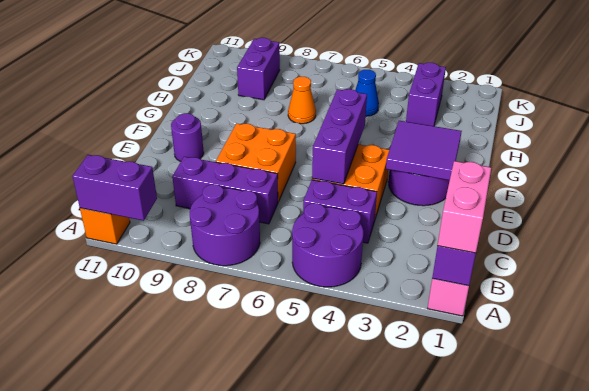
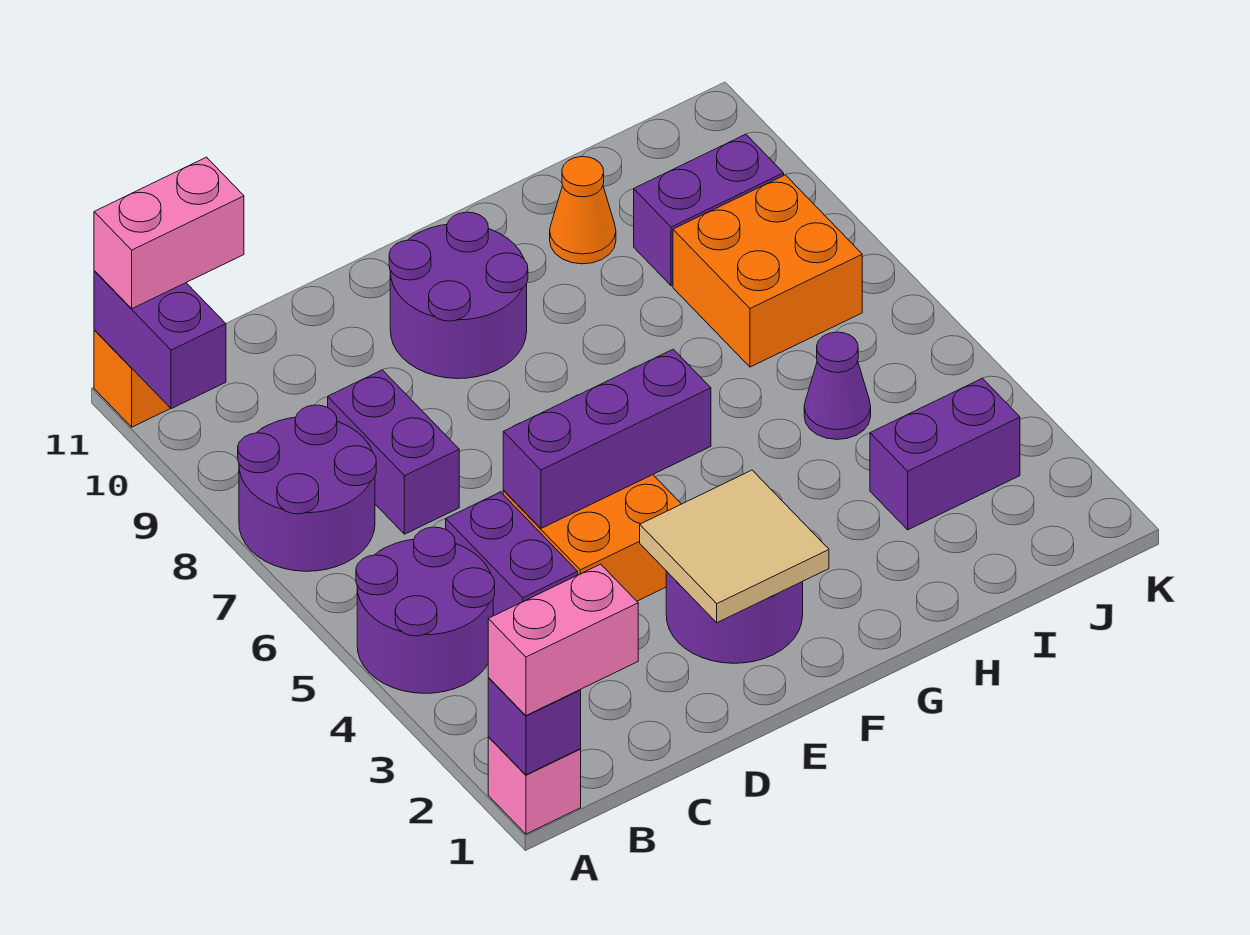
none -> pink brick A11:B11 level 3
purple brick C7:C9 level 1 -> purple brick C7:C8 level 1
orange brick D7:E8 level 1 -> orange brick I7:J8 level 1
purple tile E2:F3 level 2 -> tan tile E2:F3 level 2
purple round brick E10 level 1 -> purple round brick E9:F10 level 1
orange cone H7 level 1 -> orange cone H10 level 1
blue cone I5 level 1 -> purple cone I5 level 1

